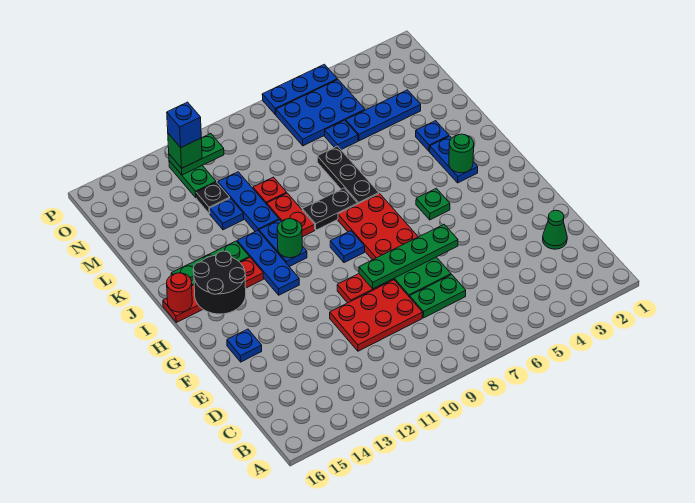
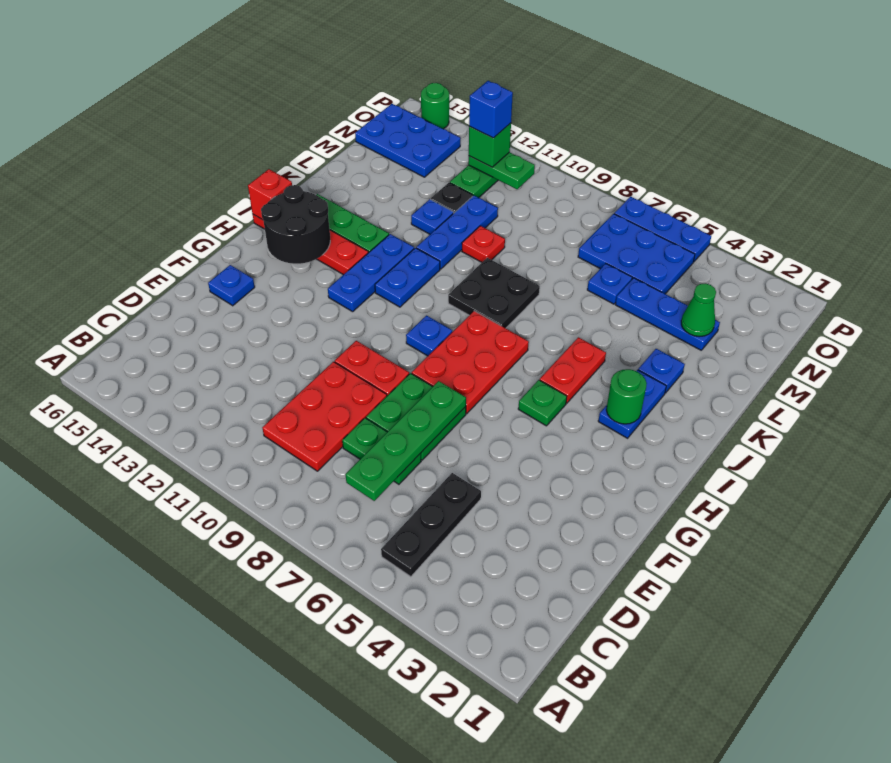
green cone D2 level 1 -> green cone M3 level 2
red plate D9:E11 level 1 -> red plate C9:E10 level 1
green plate F6:F9 level 2 -> green plate C7:F7 level 2
green round brick I11 level 2 -> green round brick P15 level 1
red round brick I16 level 2 -> red brick I16 level 2
black plate J7:L7 level 1 -> black plate B5:D5 level 1
black plate J8:J9 level 1 -> black plate J8:K9 level 1
red plate J10:K10 level 1 -> red plate I5:J5 level 1
none -> blue plate N14:O16 level 1

